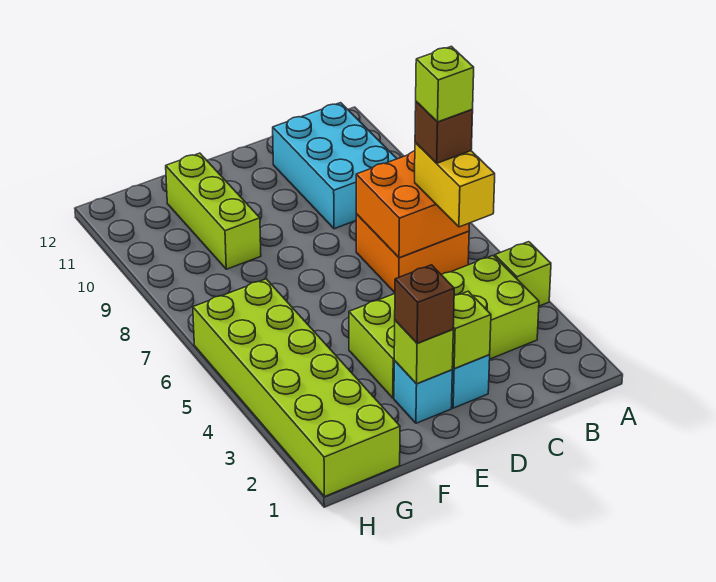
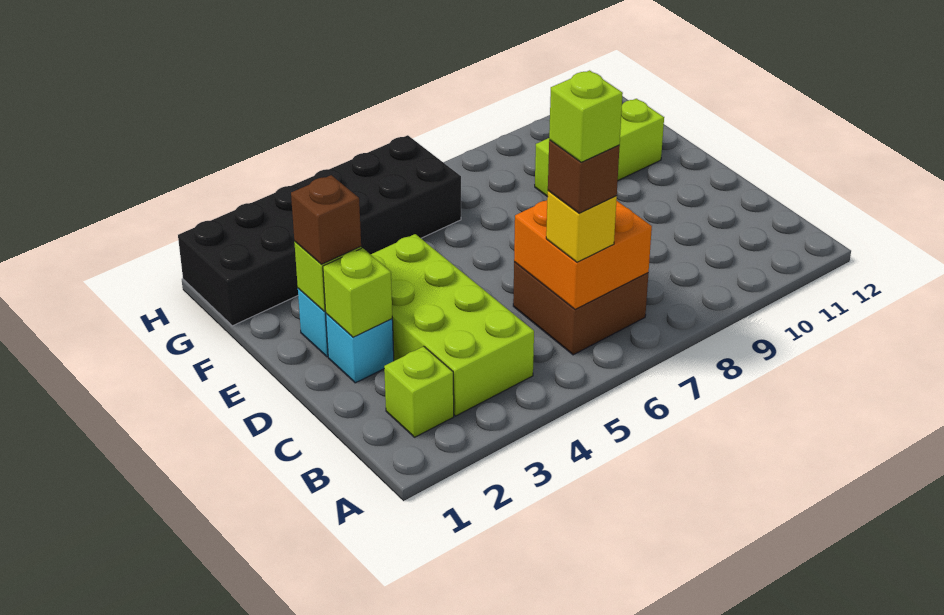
lime brick A4 level 1 -> lime brick B2 level 1
yellow brick B5:B6 level 3 -> yellow brick B6 level 3
orange brick B6:C7 level 1 -> brown brick B6:C7 level 1
cyan brick B9:C11 level 1 -> none
lime brick G1:H6 level 1 -> black brick G1:H6 level 1

